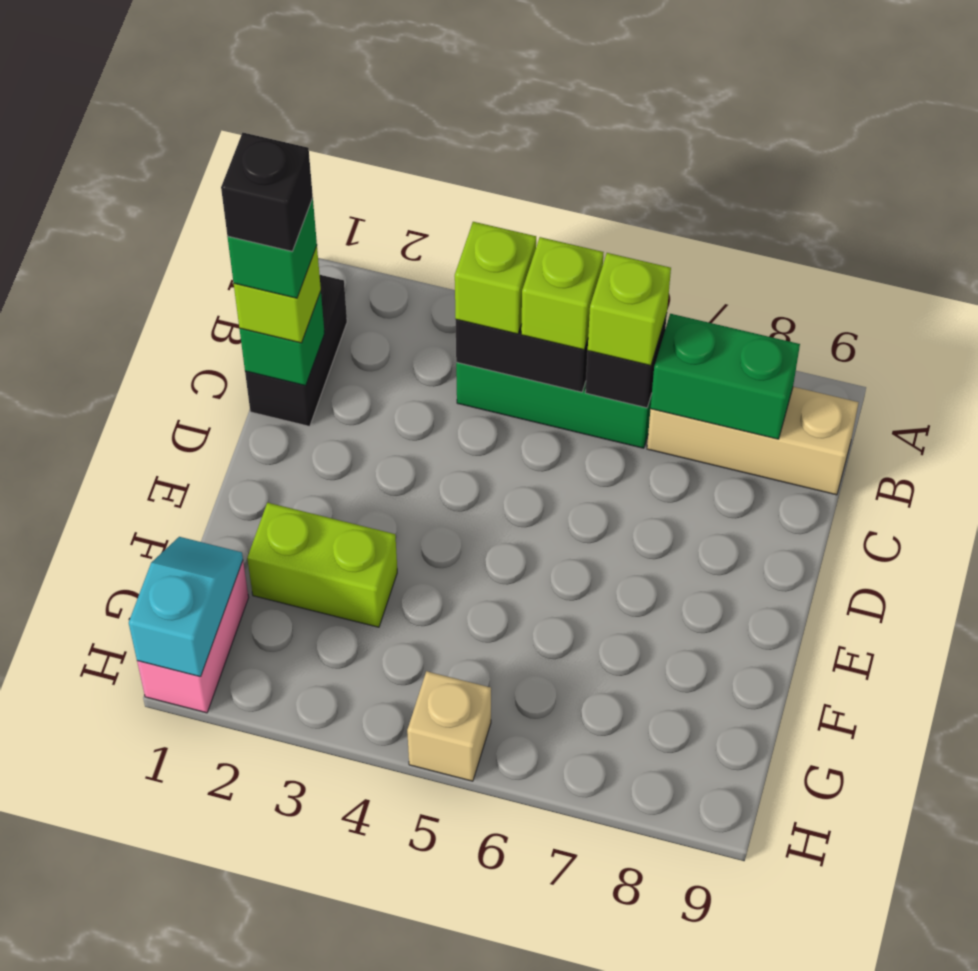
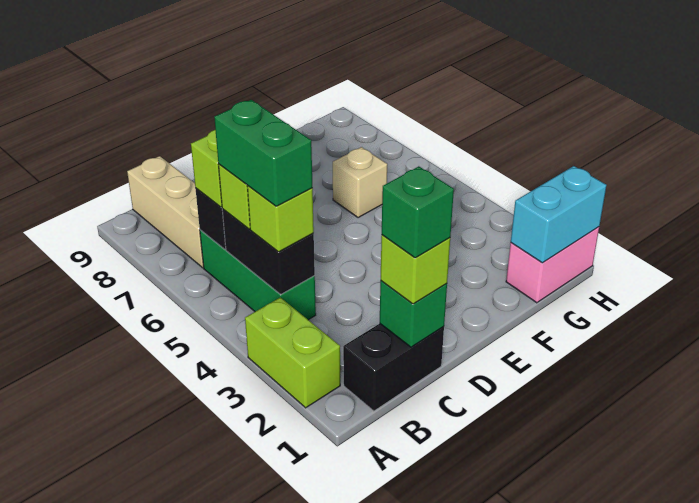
green brick B7:B8 level 2 -> green brick B4:B5 level 4
black brick C1 level 5 -> none
lime brick F2:F3 level 1 -> lime brick A2:A3 level 1
cyan slope G1:H1 level 2 top H -> cyan brick G1:H1 level 2
tan brick H5 level 1 -> tan brick F6 level 1

